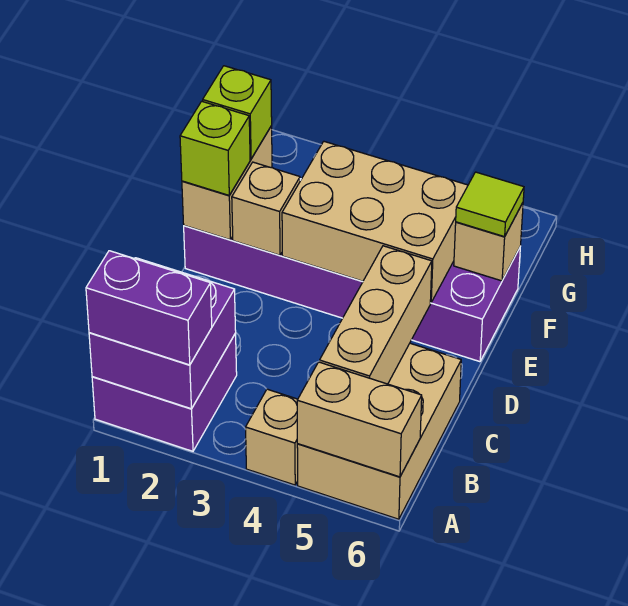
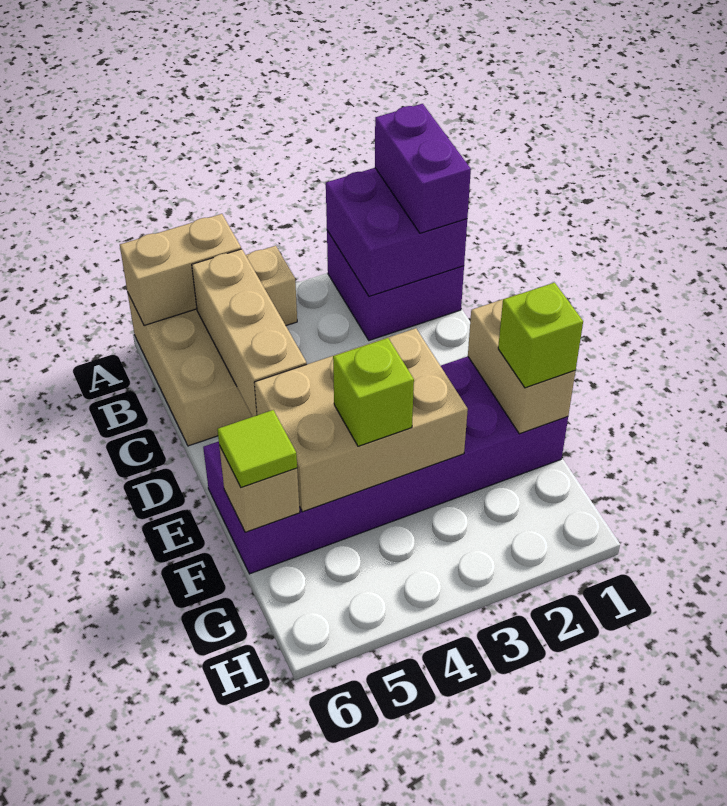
purple brick A1:A2 level 3 -> purple brick A1:B1 level 3
lime brick E1 level 3 -> lime brick F4 level 3
tan brick E2 level 2 -> none

